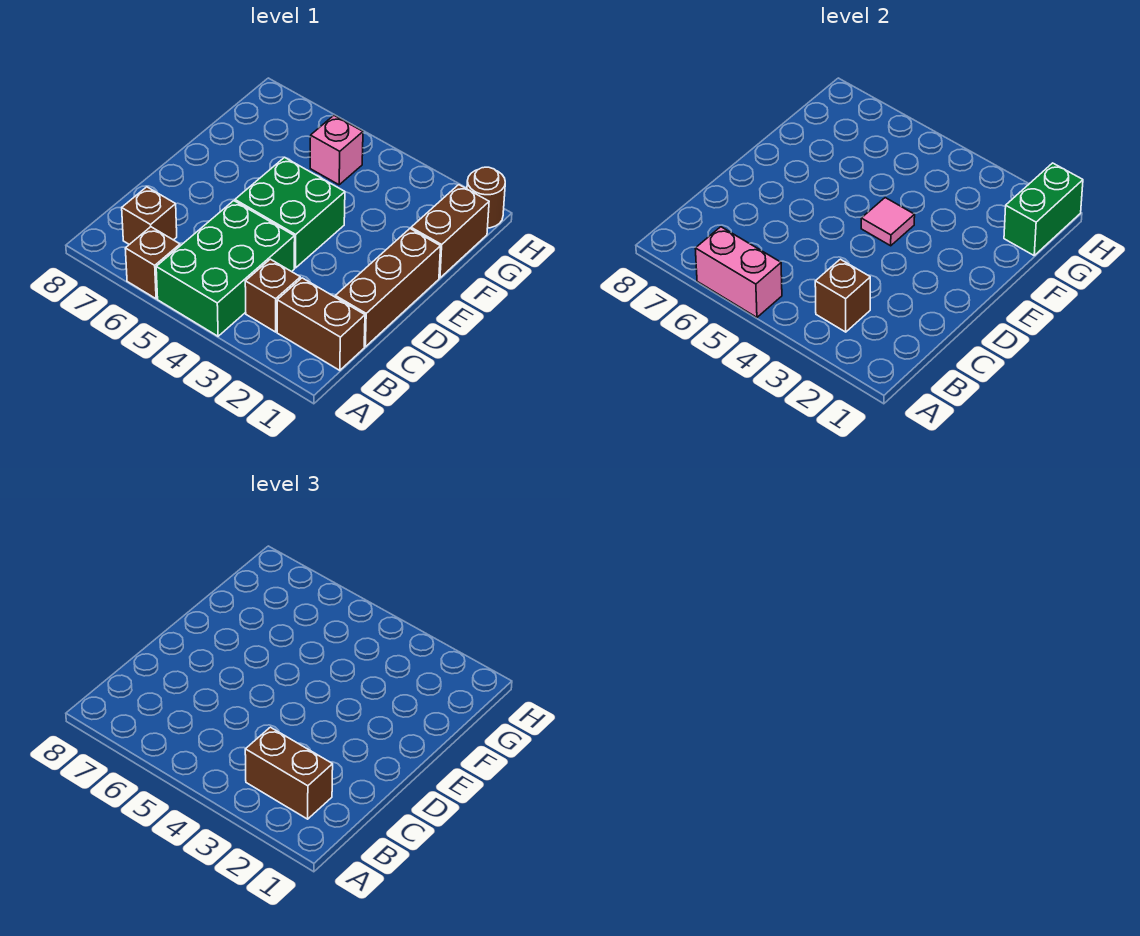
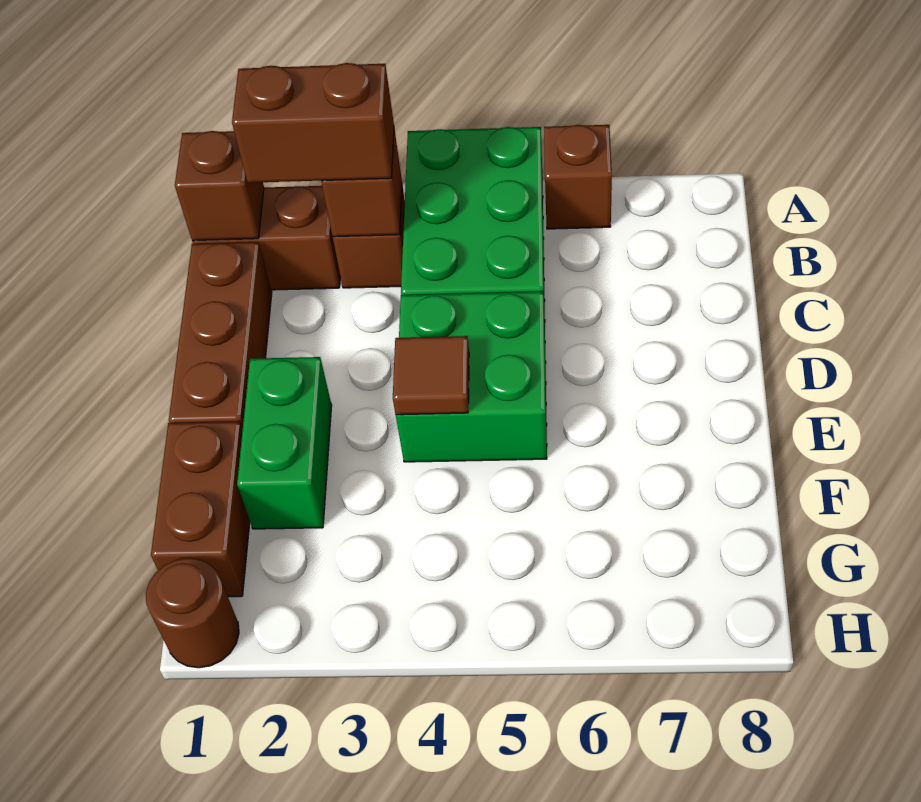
pink brick A5:A6 level 2 -> none
brown brick B7 level 1 -> brown brick B1 level 2
pink tile E4 level 2 -> brown tile E4 level 2
green brick G1:H1 level 2 -> green brick E2:F2 level 1
pink brick G5 level 1 -> none

